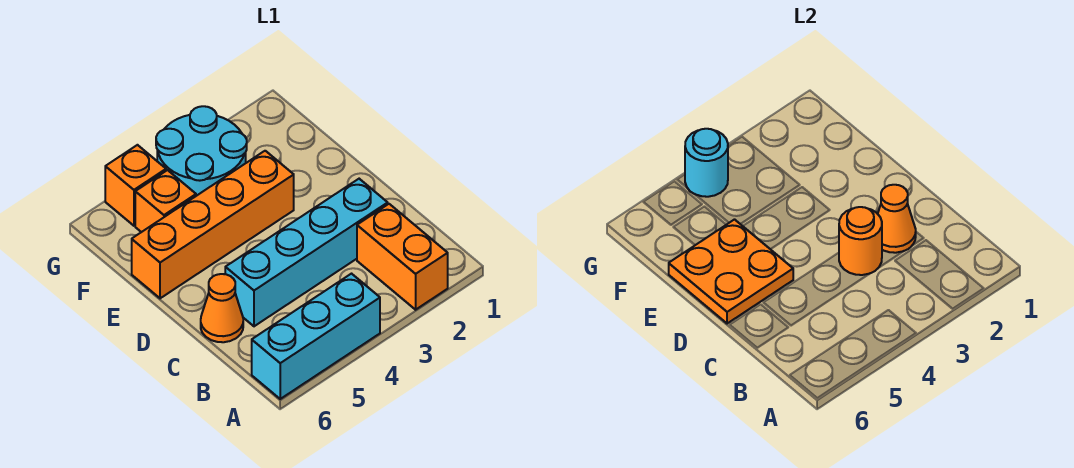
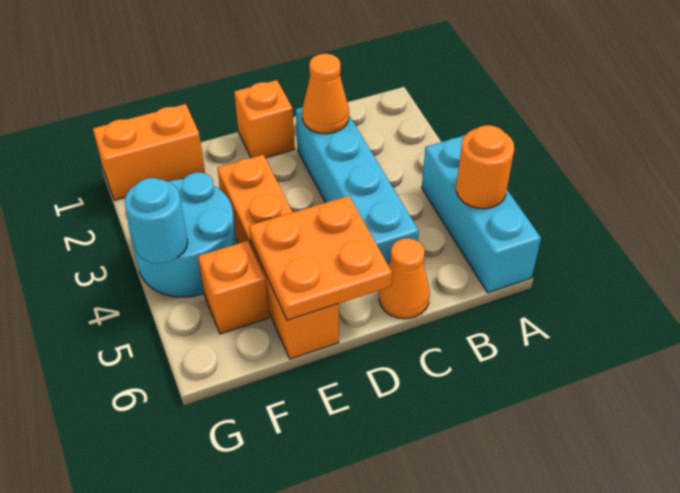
orange brick A2:B2 level 1 -> orange brick F1:G1 level 1
orange round brick C3 level 2 -> orange round brick A5 level 2
orange brick G5 level 1 -> orange brick D1 level 1

